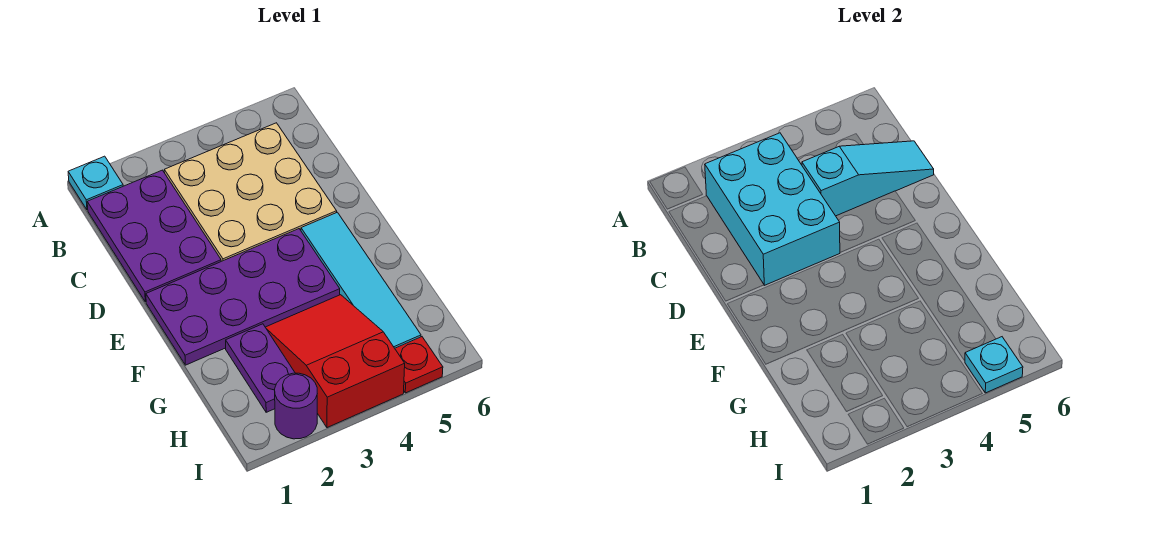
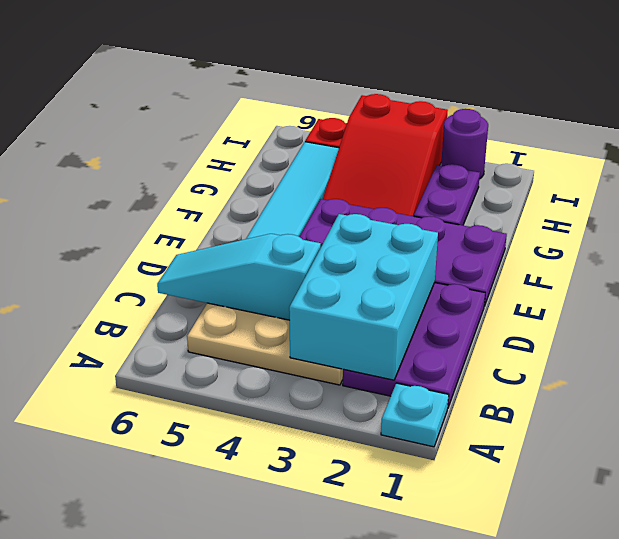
cyan plate I5 level 2 -> none

